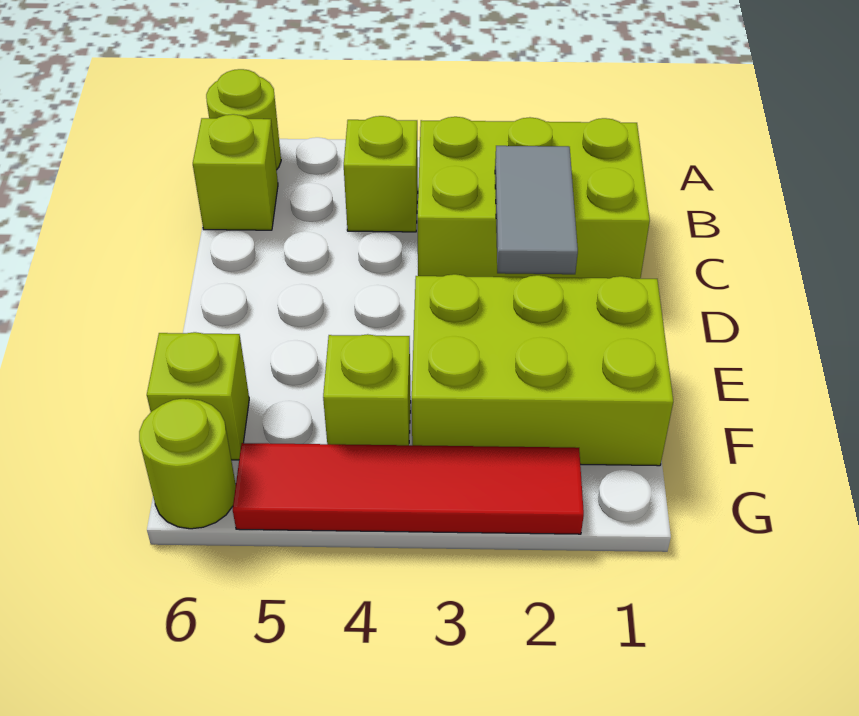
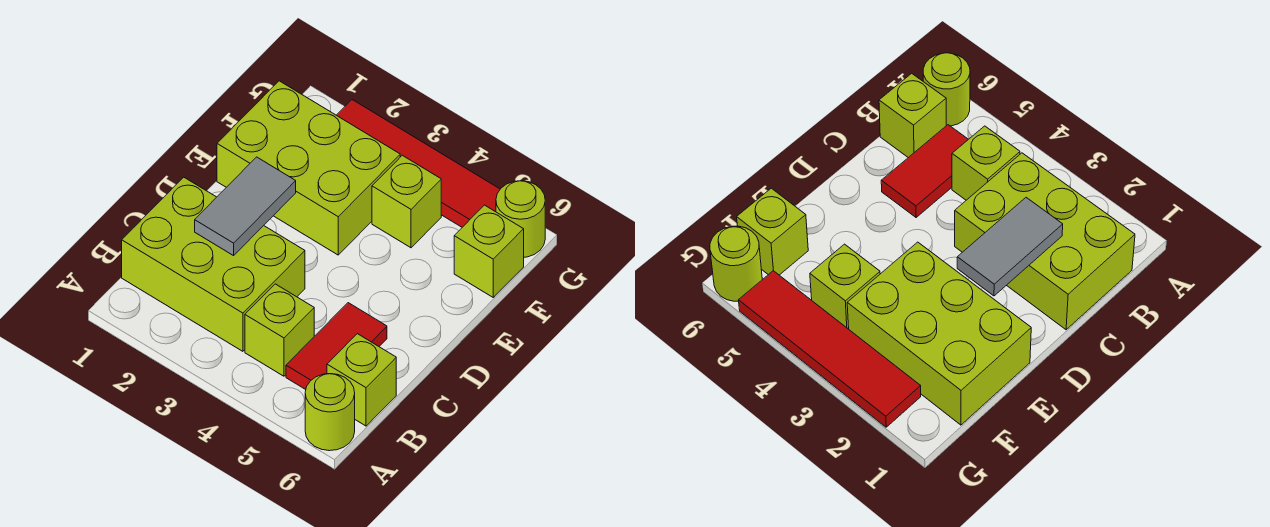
none -> red tile B5:C5 level 1

